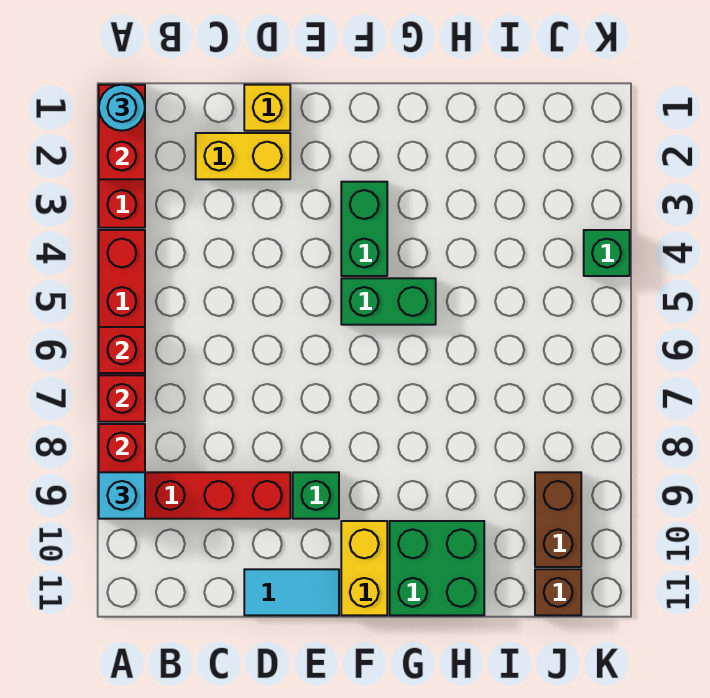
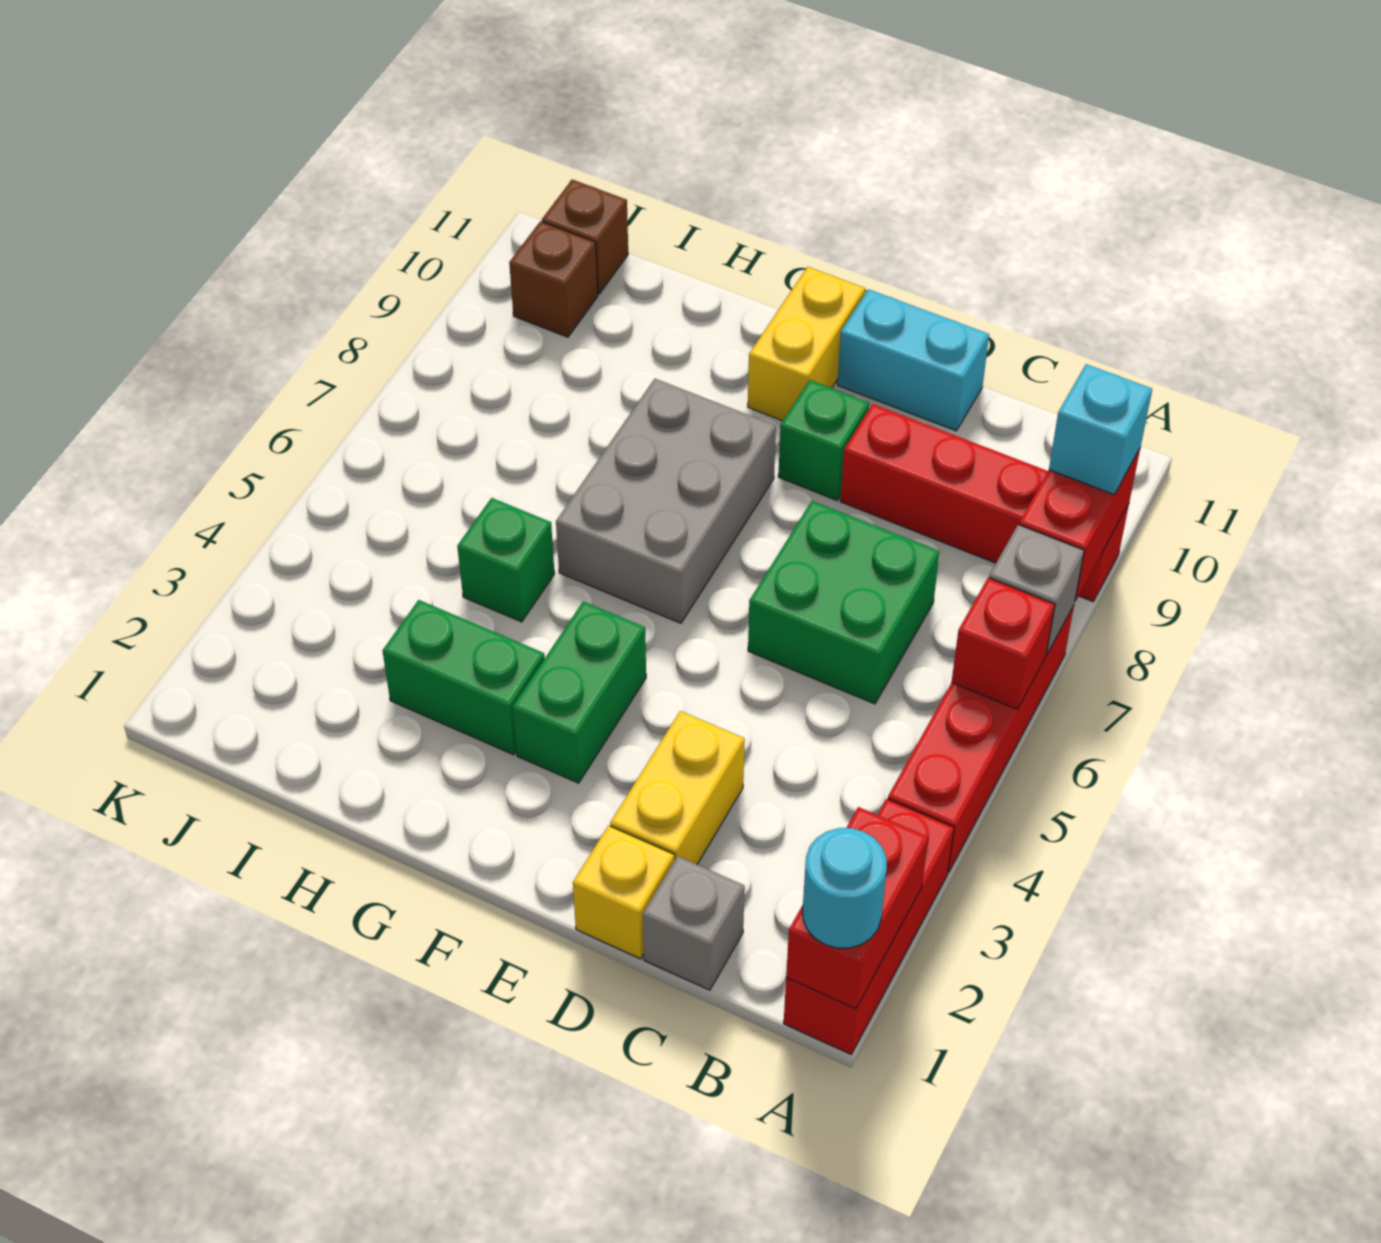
red brick A7 level 2 -> grey brick A7 level 2
none -> grey brick C1 level 1
yellow brick C2:D2 level 1 -> yellow brick D2:D3 level 1
cyan tile D11:E11 level 1 -> cyan brick D11:E11 level 1
green brick F5:G5 level 1 -> green brick G3:H3 level 1
none -> grey brick F6:G8 level 1
green brick G10:H11 level 1 -> green brick C6:D7 level 1
brown brick J9:J10 level 1 -> brown brick J10 level 1
green brick K4 level 1 -> green brick H5 level 1

